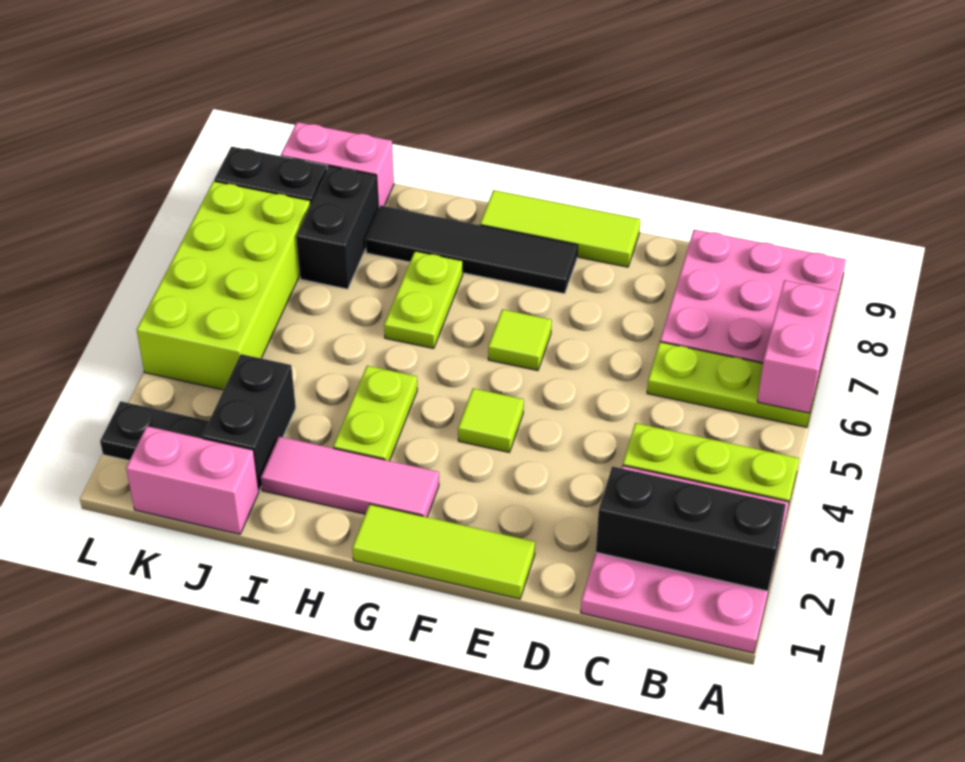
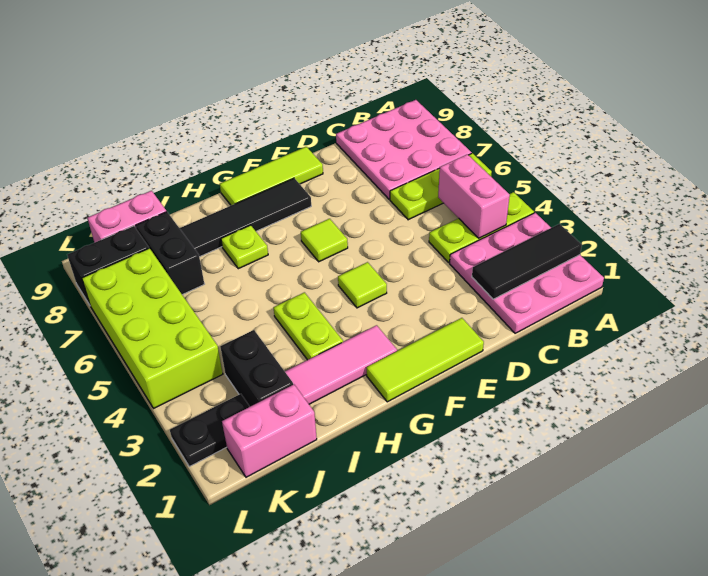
black brick A2:C2 level 2 -> black tile A2:C2 level 2
pink brick A6:A7 level 2 -> pink brick B4:B5 level 2
lime plate H6:H7 level 1 -> lime plate H7 level 1

